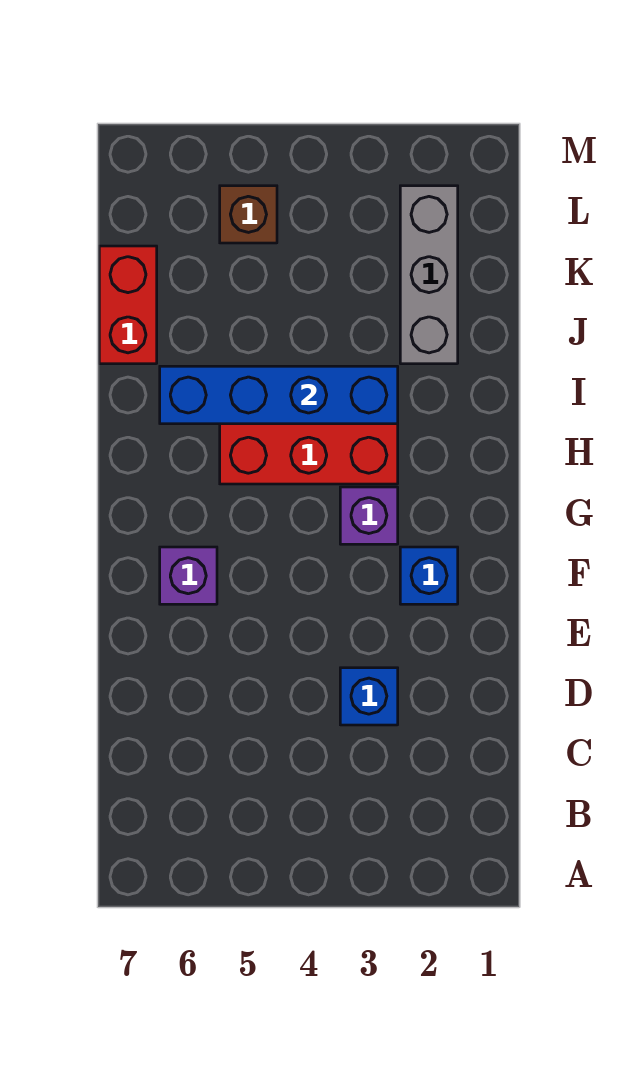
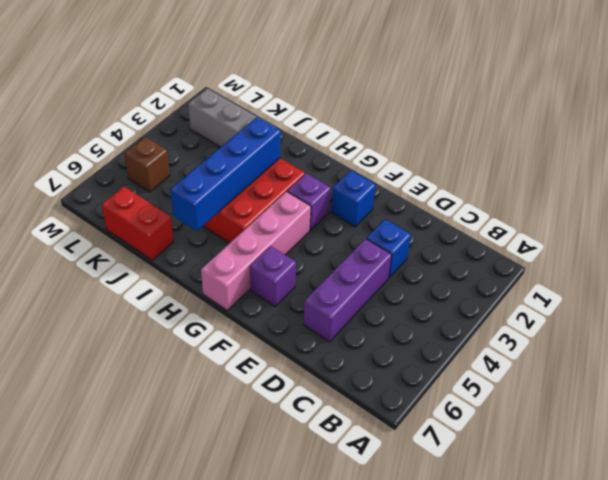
none -> purple brick D4:D6 level 1
none -> pink brick G4:G7 level 1

